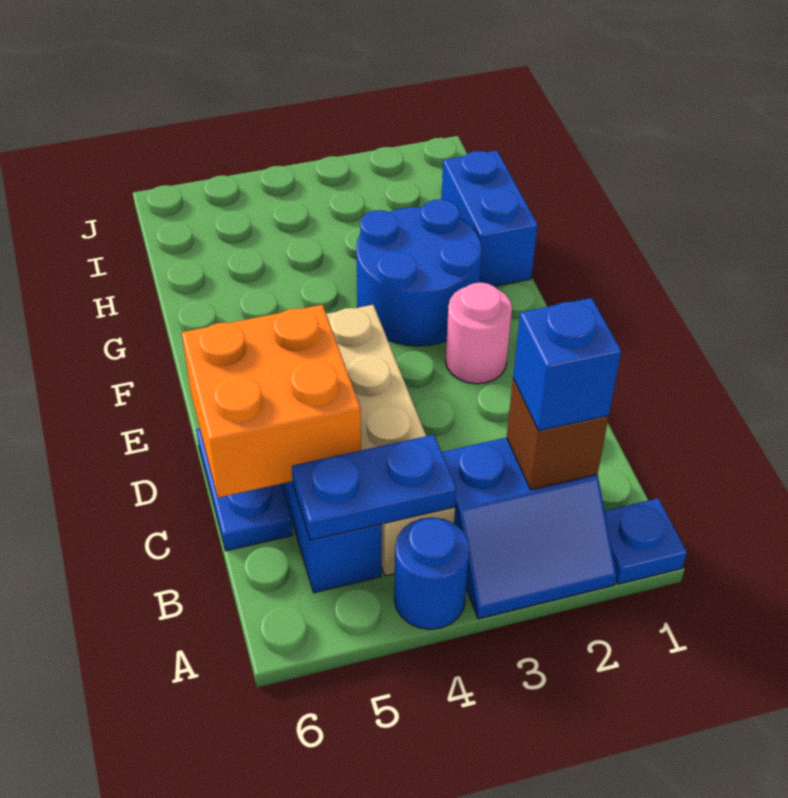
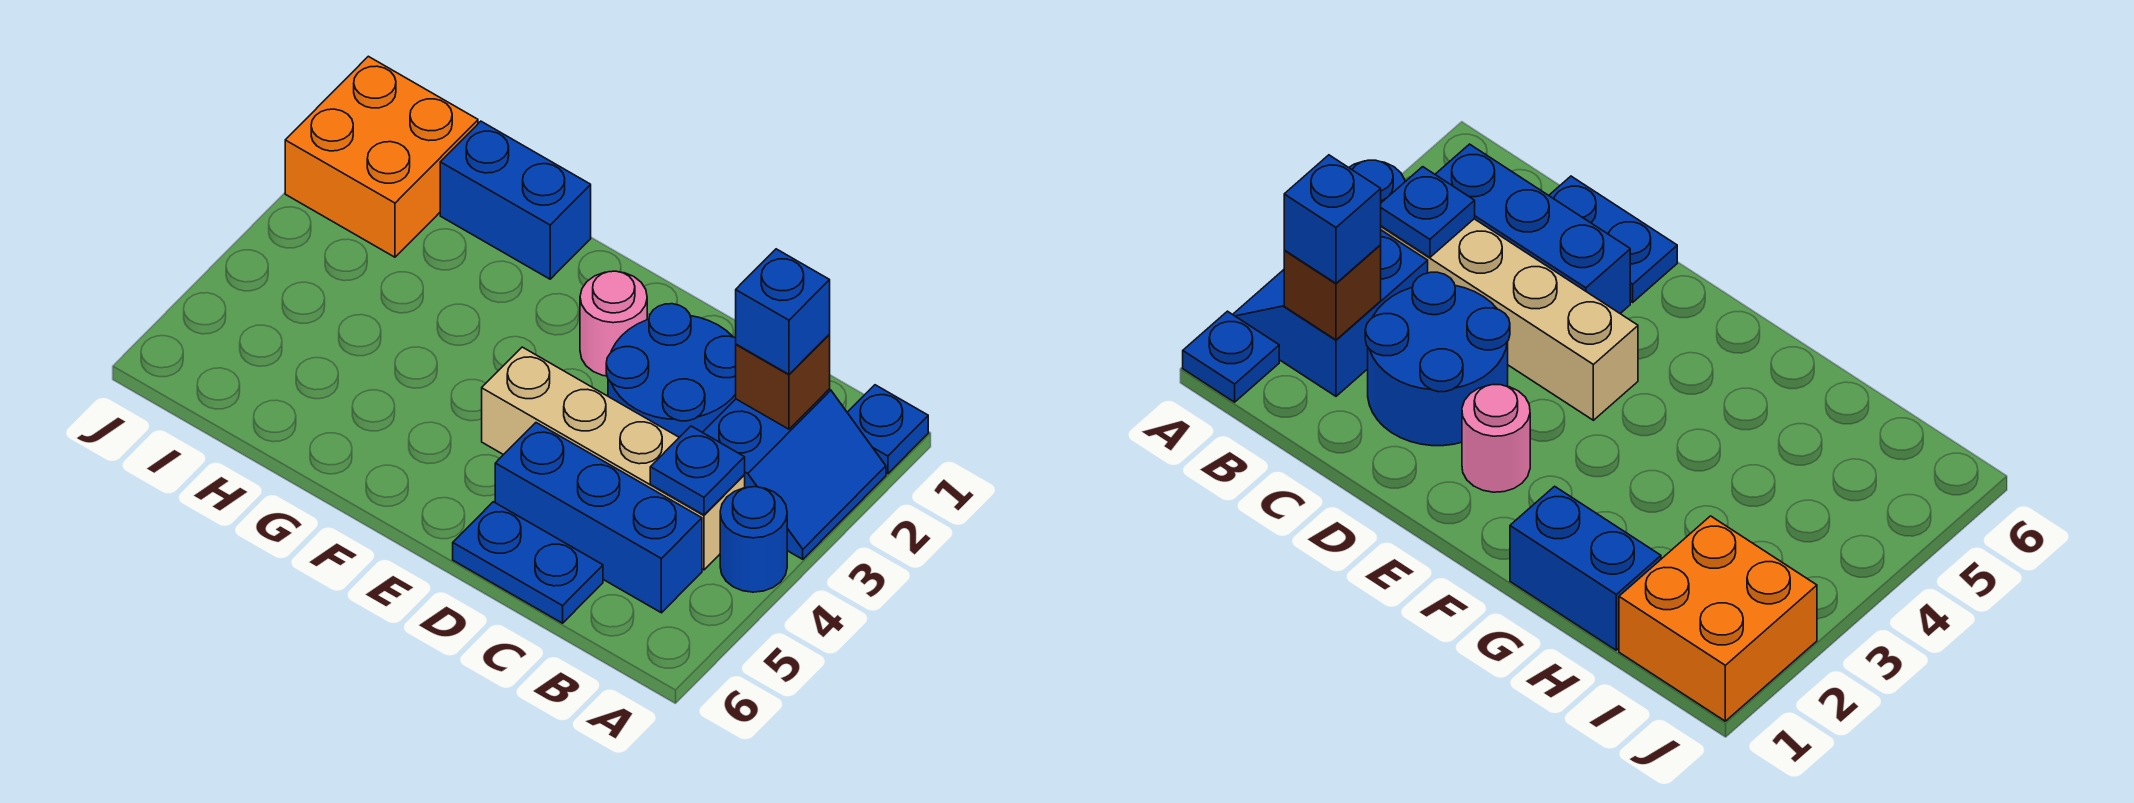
blue plate B4:B5 level 2 -> blue plate B4 level 2
orange brick C5:D6 level 2 -> orange brick I1:J2 level 1
blue round brick F2:G3 level 1 -> blue round brick C2:D3 level 1

